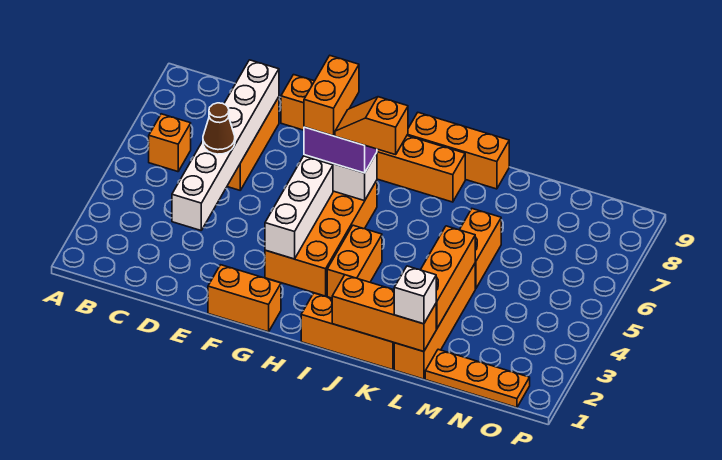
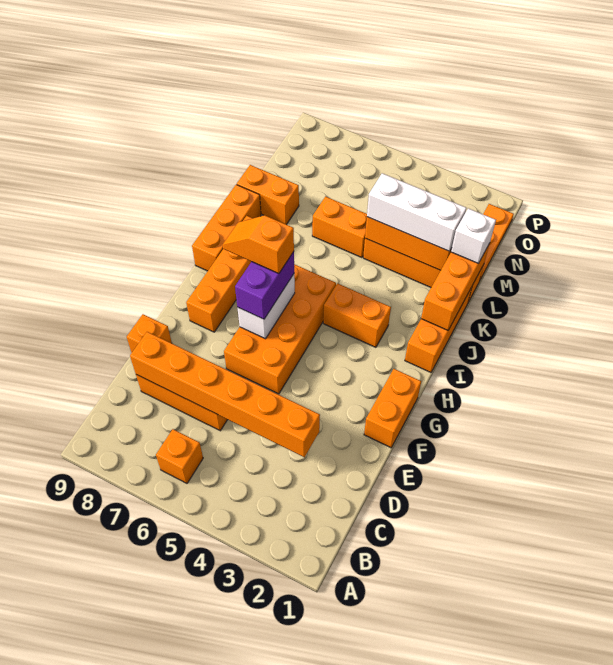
white brick D3:D8 level 2 -> orange brick D3:D8 level 2
brown cone D5 level 3 -> none
orange brick G3:H6 level 1 -> orange brick F5:I6 level 1
white brick G3:G5 level 2 -> white brick L2:L4 level 3
orange brick G6:G7 level 4 -> orange brick L8:L9 level 1
orange slope H6:I6 level 4 top I -> orange slope H6:H7 level 4 top 6

